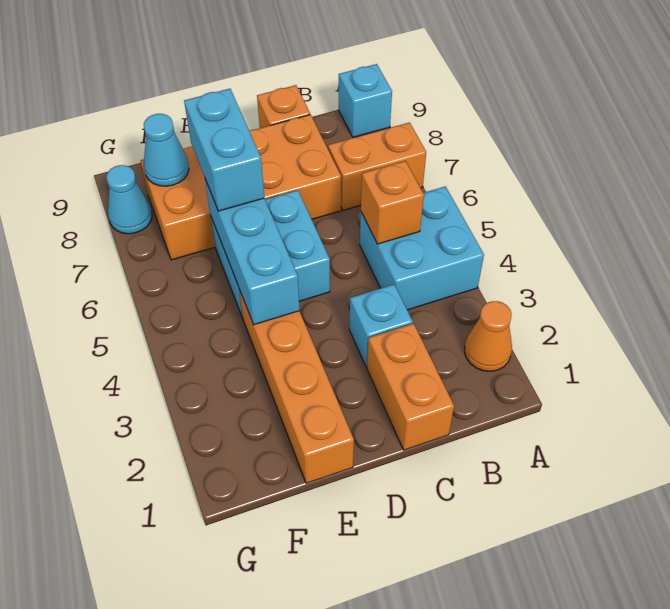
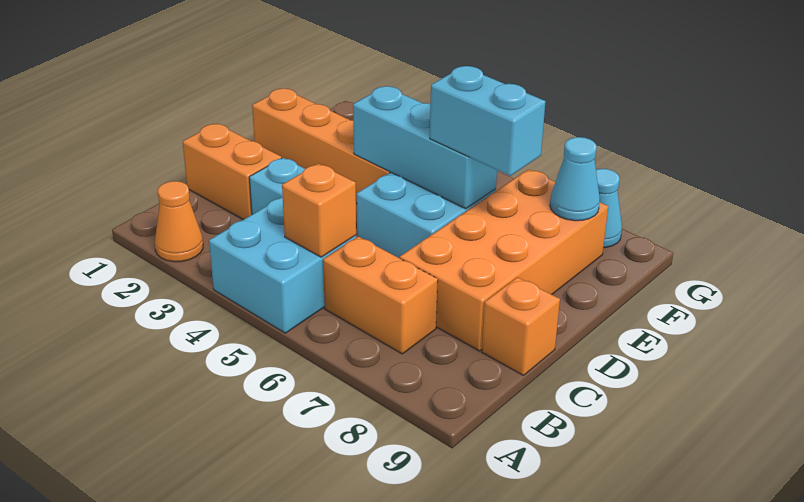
orange brick A7:B7 level 1 -> orange brick B6:B7 level 1
cyan brick A9 level 1 -> none

